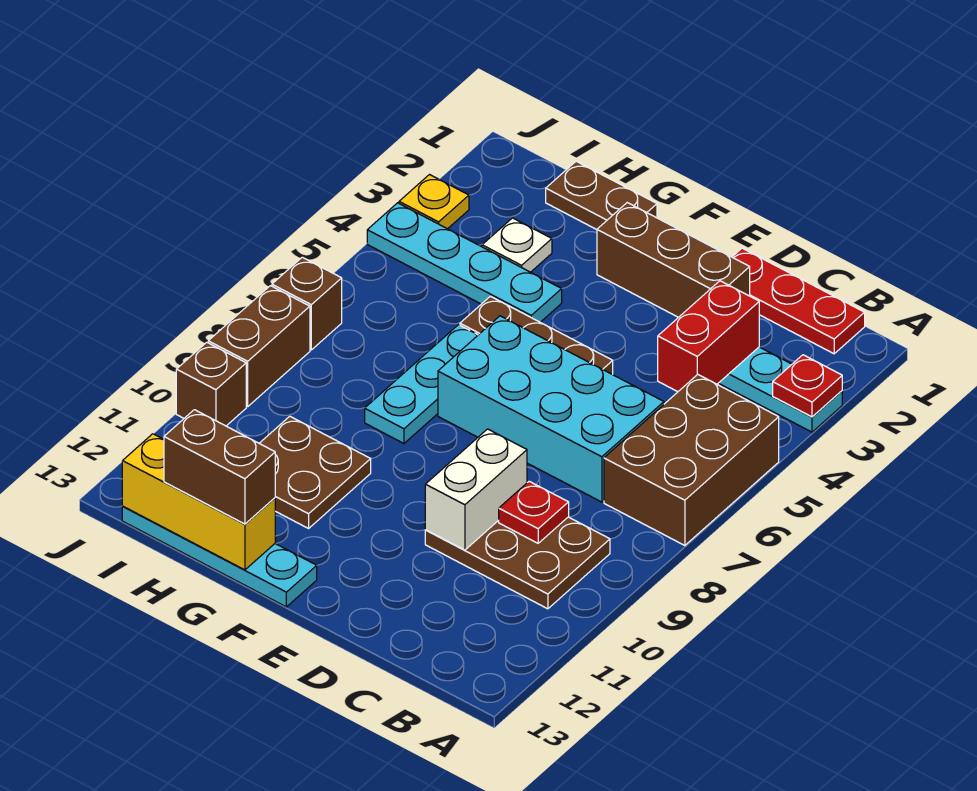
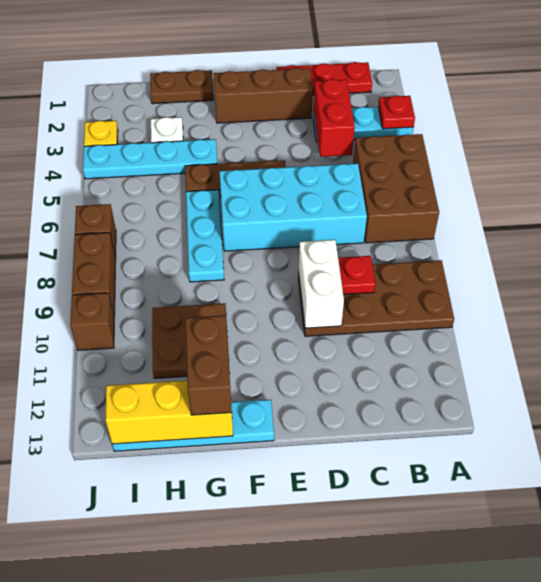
brown plate B9:D10 level 1 -> brown plate A9:D10 level 1
brown brick G13:H13 level 3 -> brown brick G12:G13 level 3

